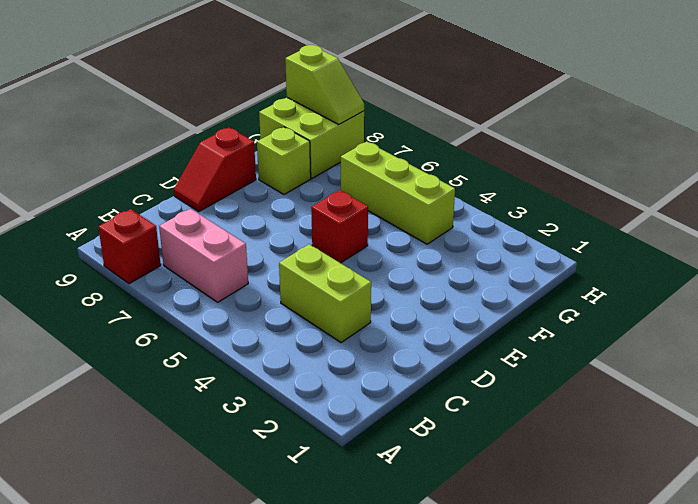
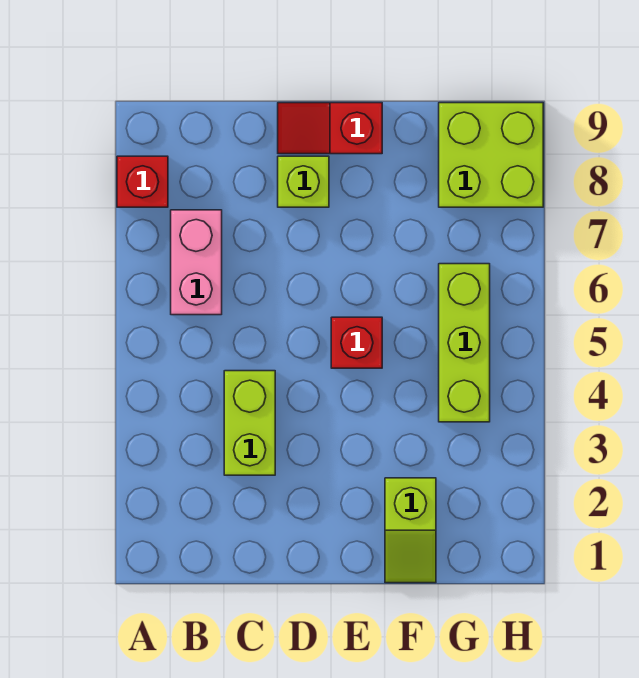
lime brick F8 level 1 -> lime brick D8 level 1
lime slope H8:H9 level 2 top 9 -> lime slope F1:F2 level 1 top 2

